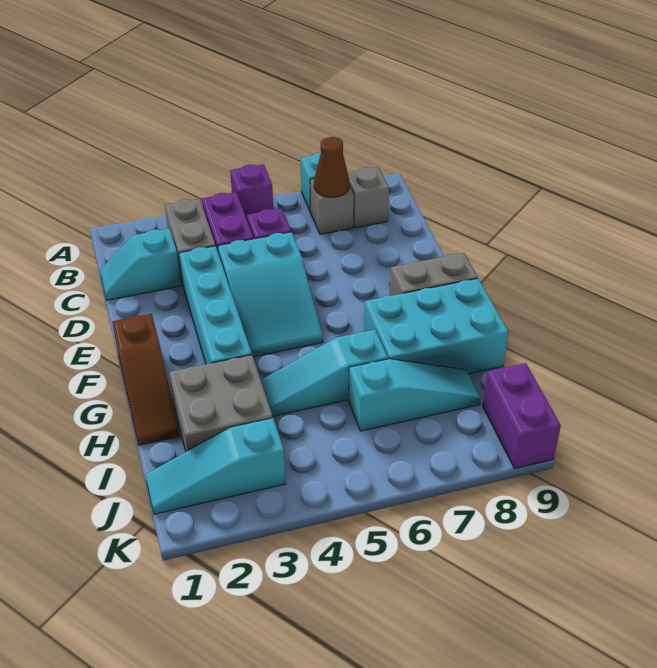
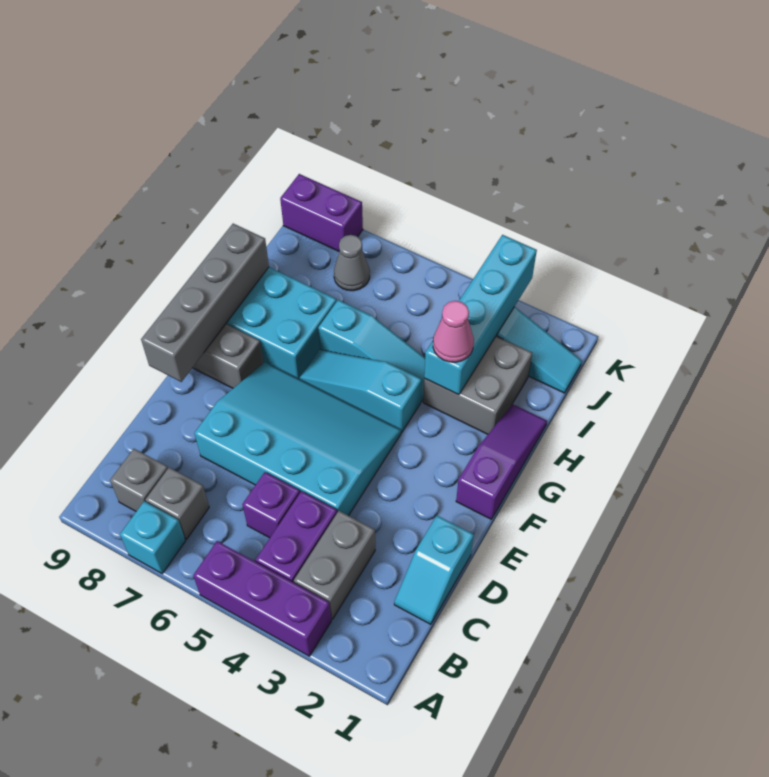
purple brick A5 level 1 -> purple brick A3:A5 level 1
brown cone B7 level 2 -> none
cyan slope C1:C2 level 1 top 2 -> cyan slope C1:D1 level 1 top D
cyan brick D3:G3 level 1 -> cyan brick H3:K3 level 2
cyan slope D4:F5 level 1 top D -> cyan slope D4:F7 level 1 top D
none -> grey brick E9:H9 level 2
brown slope F1:H1 level 1 top F -> purple slope F1:H1 level 1 top F
none -> pink cone H3 level 3
cyan slope I6:I8 level 1 top 6 -> cyan slope G4:G6 level 1 top 4
none -> grey cone J7 level 1
purple brick J9:K9 level 1 -> purple brick K8:K9 level 1

